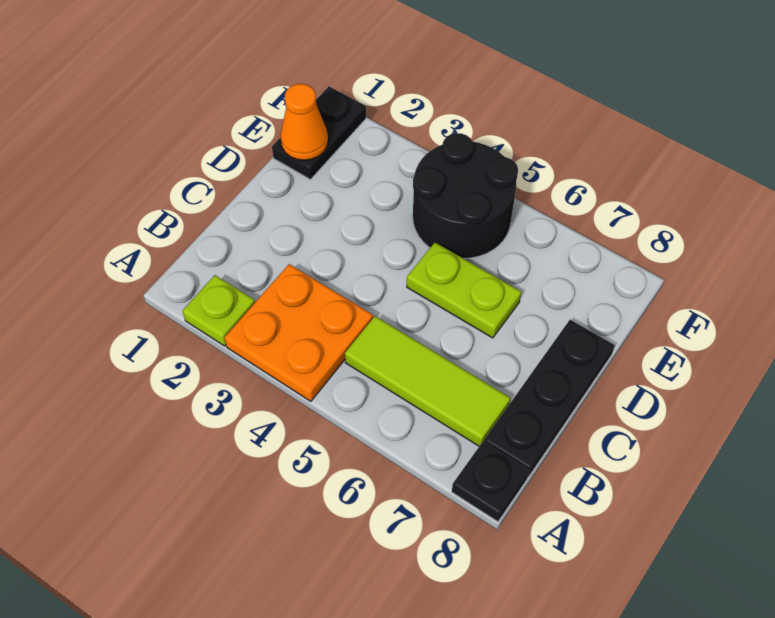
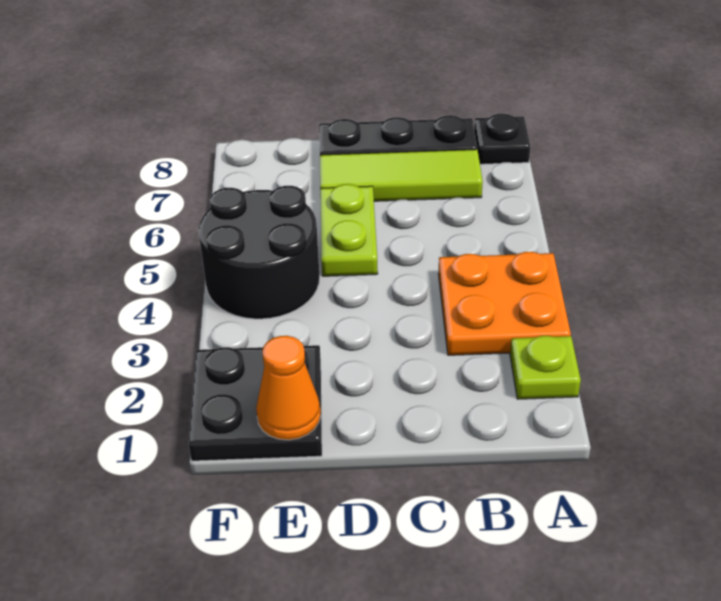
lime tile B5:B7 level 1 -> lime tile B7:D7 level 1
black plate E1:F1 level 1 -> black plate E1:F2 level 1

